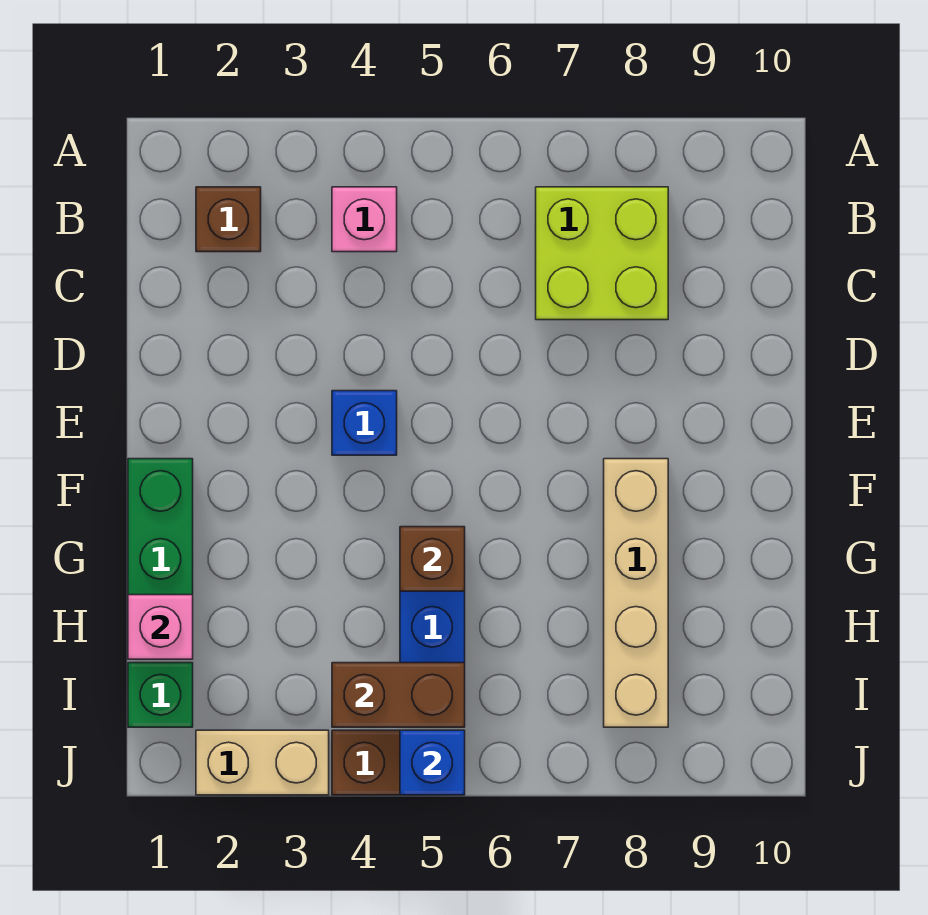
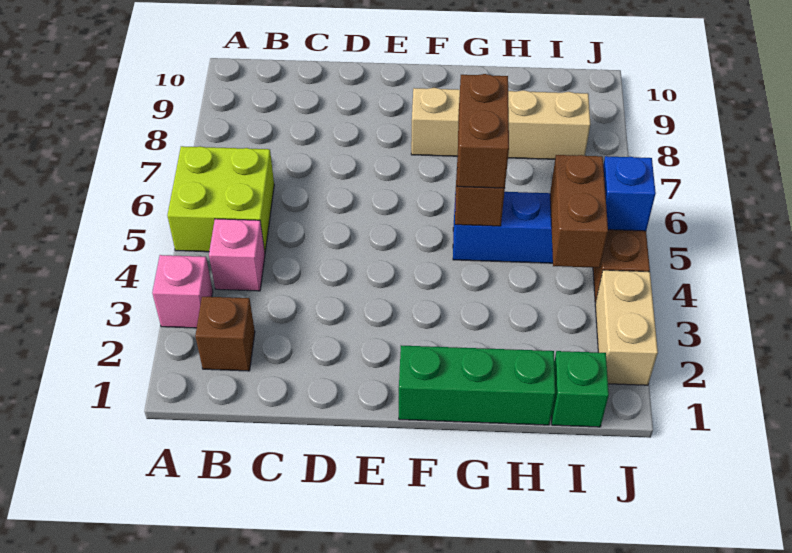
lime brick B7:C8 level 1 -> lime brick A5:B6 level 1
blue brick E4 level 1 -> none
none -> brown brick G5:G6 level 3
pink brick H1 level 2 -> pink brick A3 level 1

